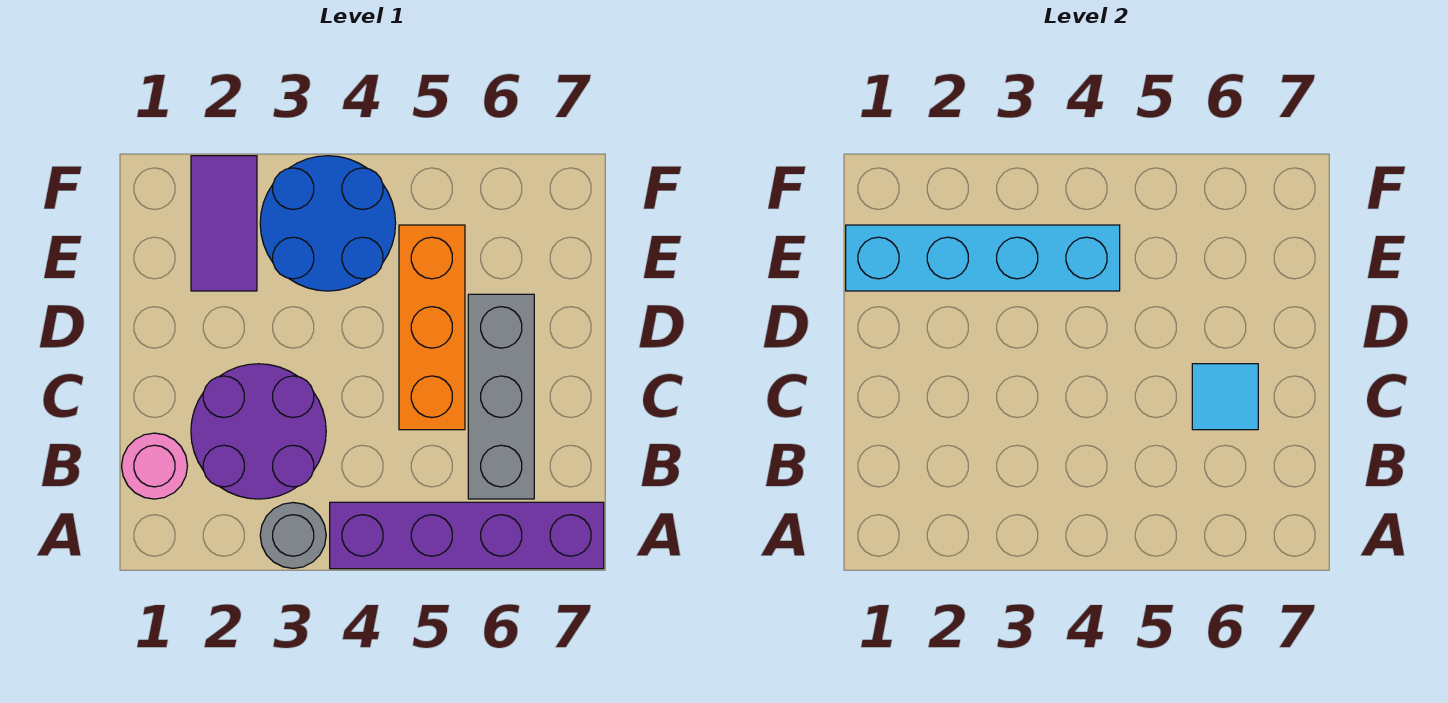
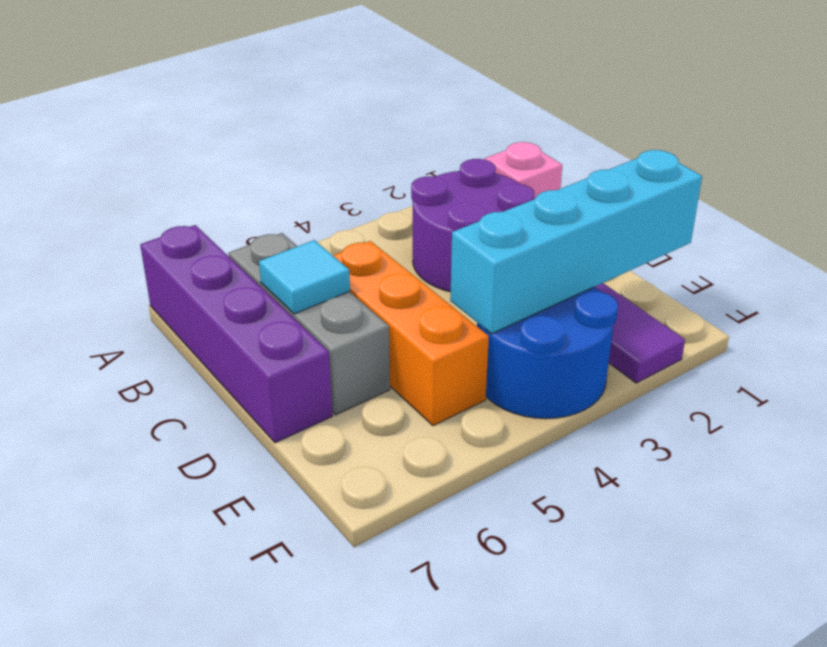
grey round brick A3 level 1 -> none
purple brick A4:A7 level 1 -> purple brick A7:D7 level 1
pink round brick B1 level 1 -> pink brick B1 level 1

